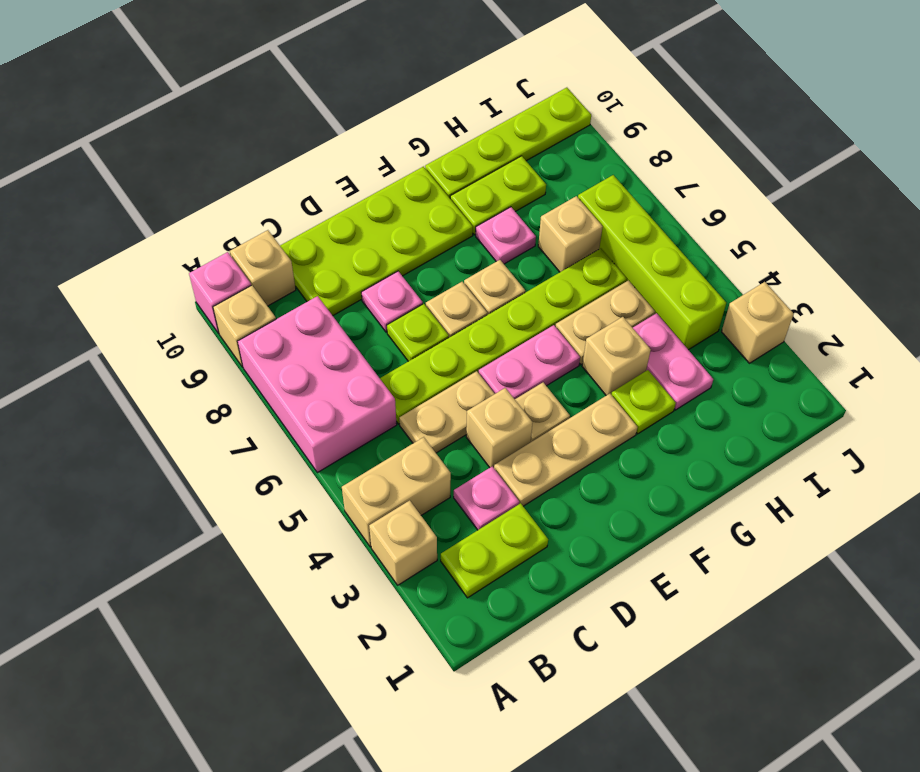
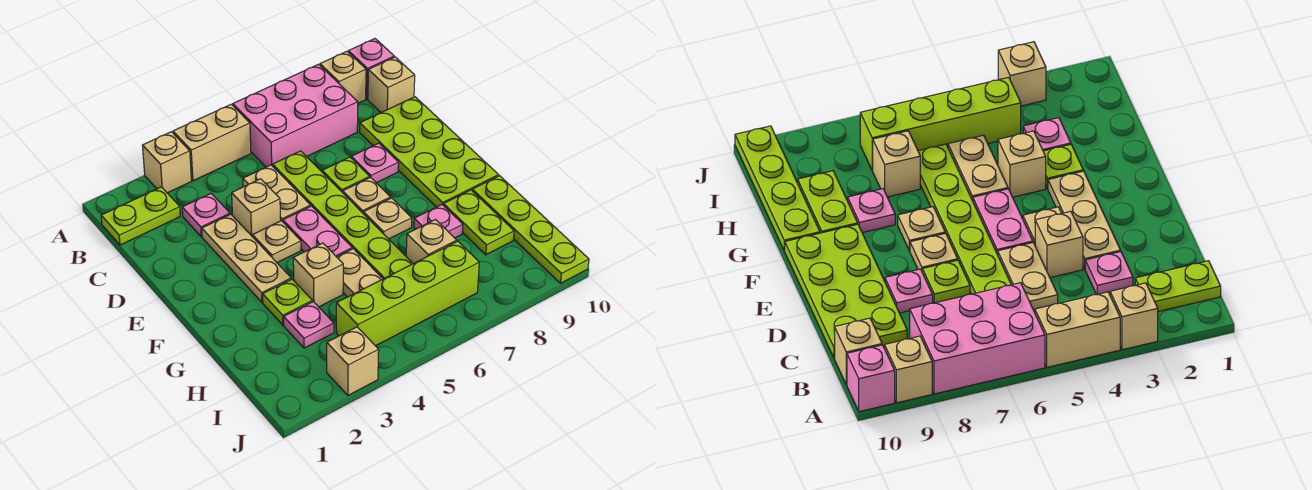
tan brick A4:B4 level 1 -> tan brick A4:A5 level 1
lime plate B2:C2 level 1 -> lime plate B1:B2 level 1
pink plate H3:H4 level 1 -> pink plate H3 level 1

